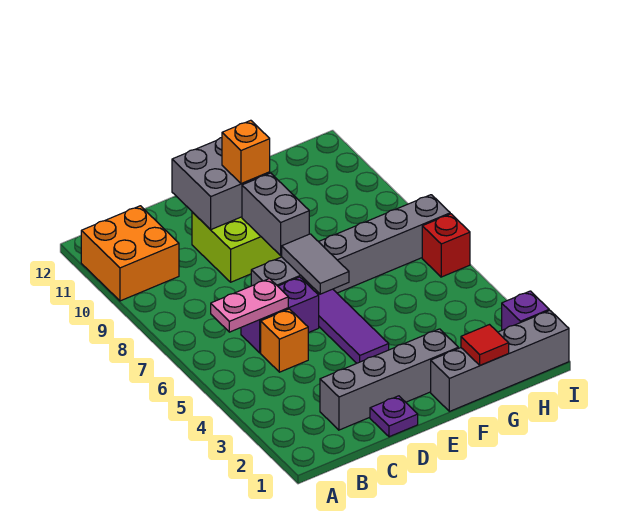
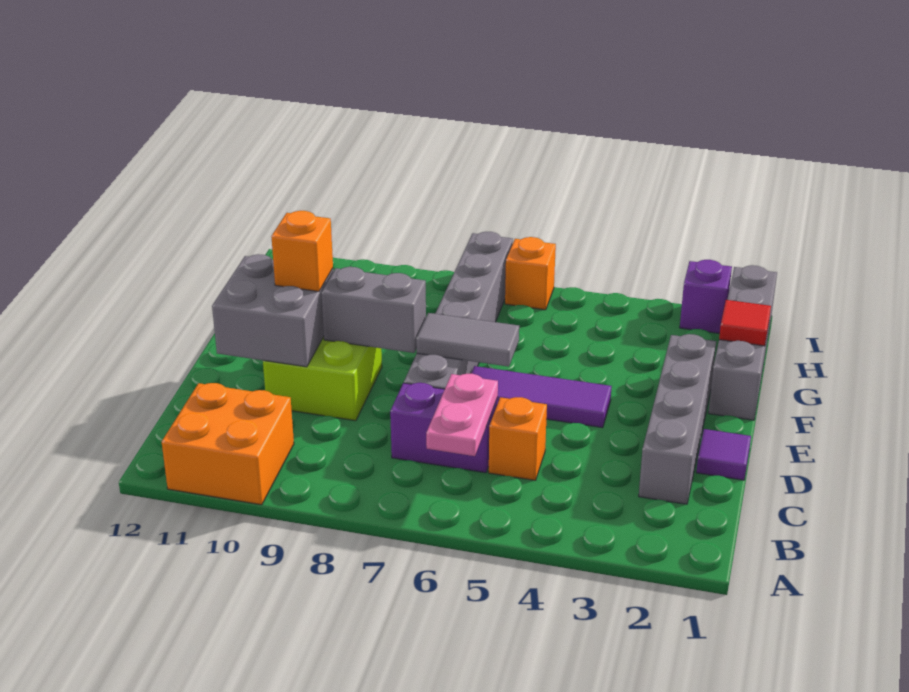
purple brick C6:D6 level 1 -> purple brick C6:C7 level 1
purple plate D1 level 1 -> purple tile D1 level 1
red brick I6 level 1 -> orange brick I6 level 1

